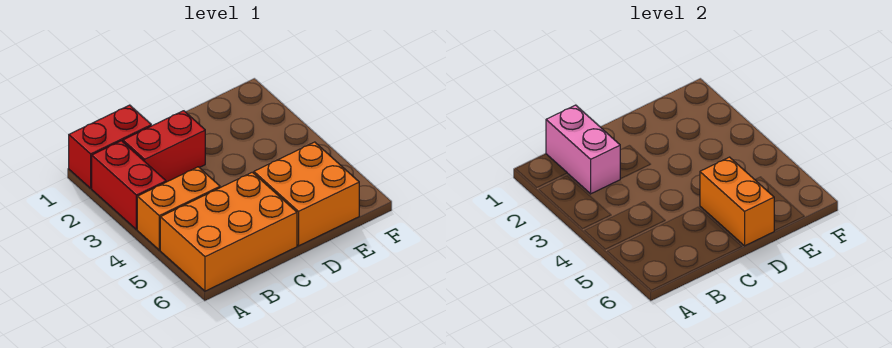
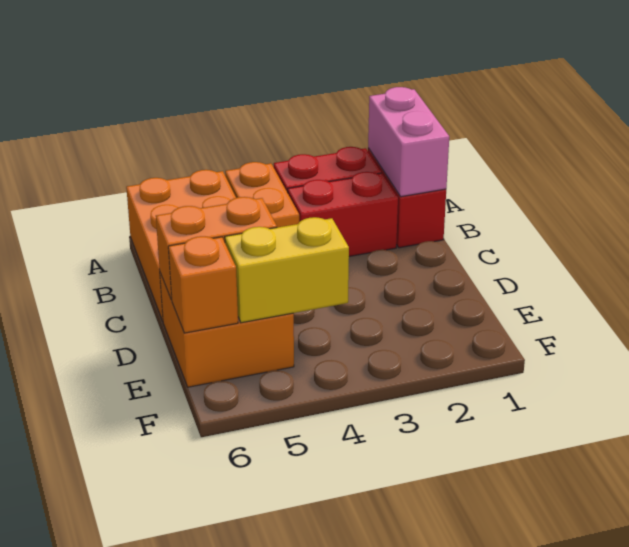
pink brick B1:B2 level 2 -> pink brick A1:B1 level 2
red brick B2:C2 level 1 -> red brick B2:B3 level 1
none -> yellow brick E4:E5 level 2
none -> orange brick E6 level 2

